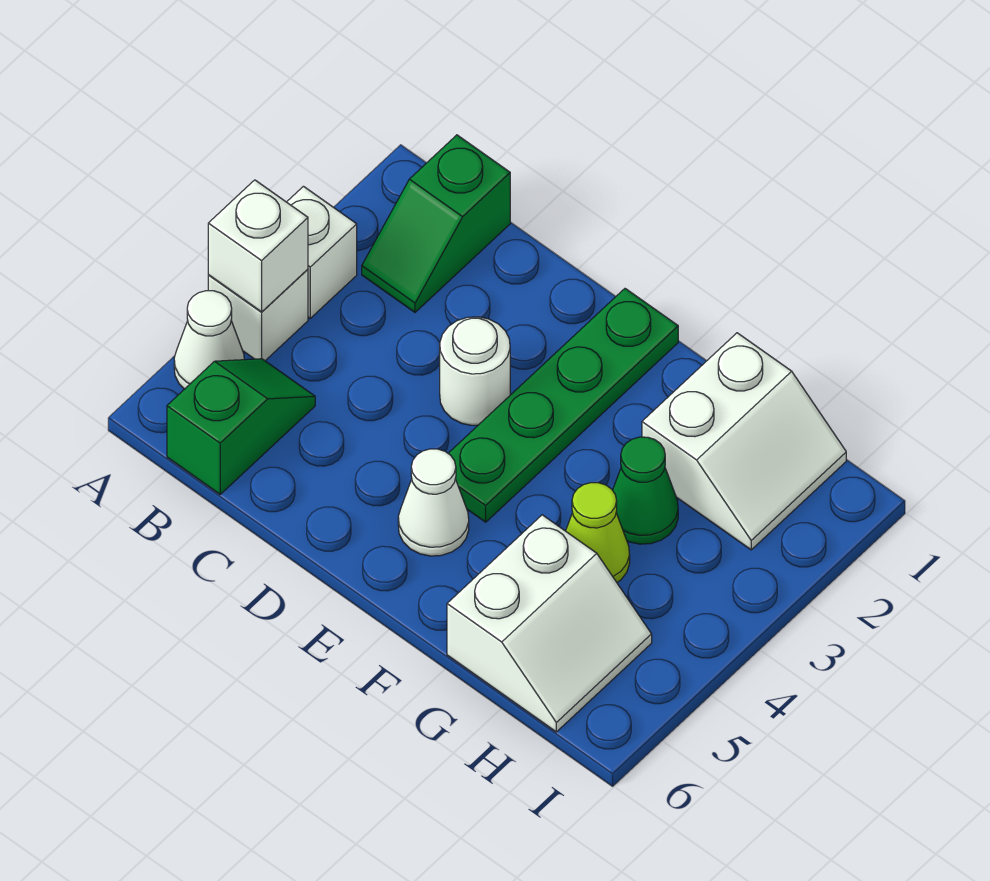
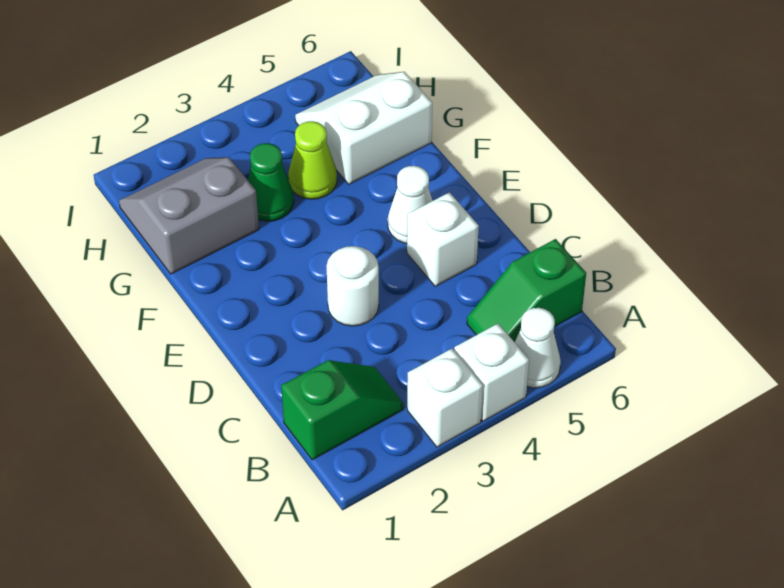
white brick A4 level 2 -> white brick D5 level 1
green plate E1:E4 level 1 -> none
white slope G1:H2 level 1 top G -> grey slope G1:H2 level 1 top G

